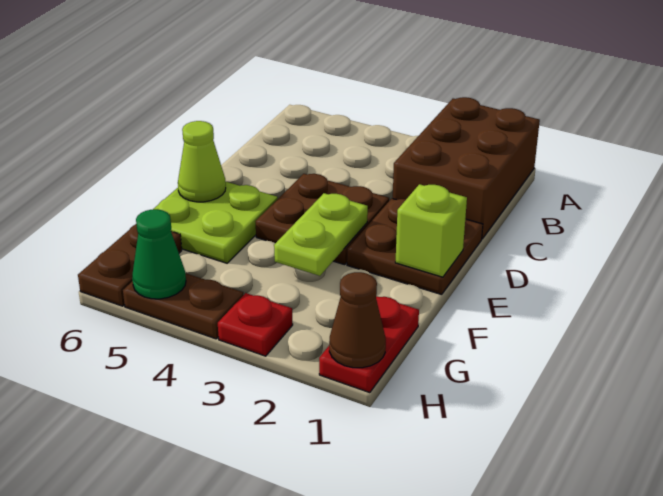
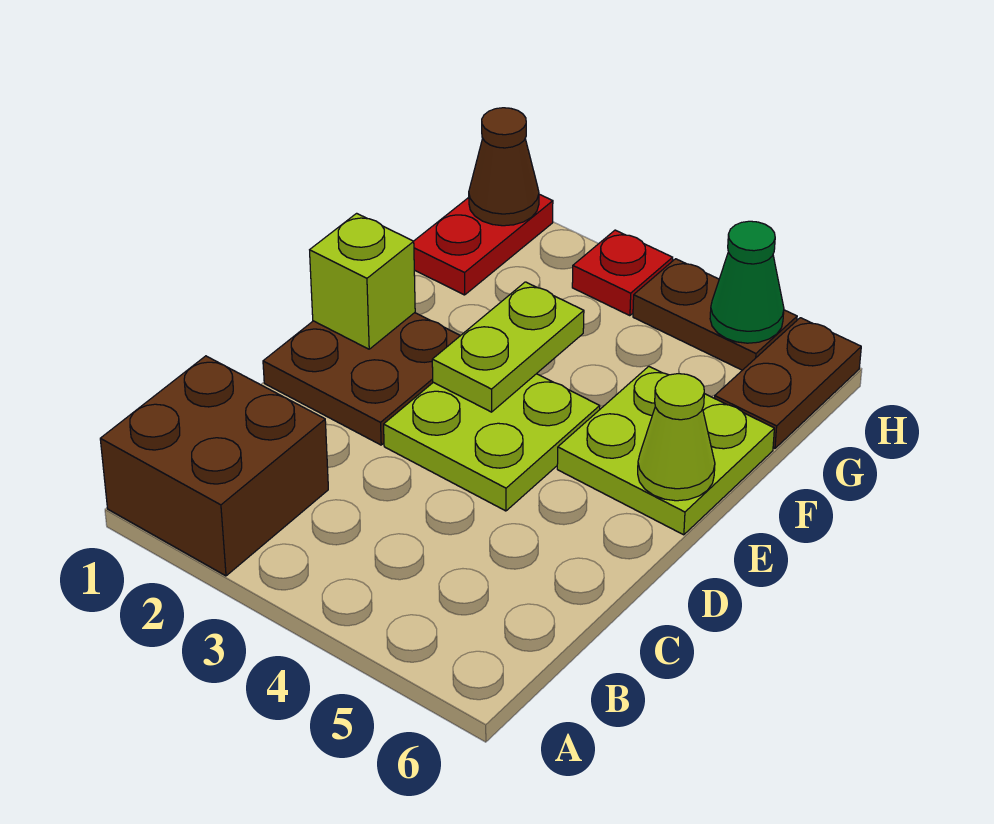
brown brick A1:C2 level 1 -> brown brick A1:B2 level 1
brown plate D3:E4 level 1 -> lime plate D3:E4 level 1

